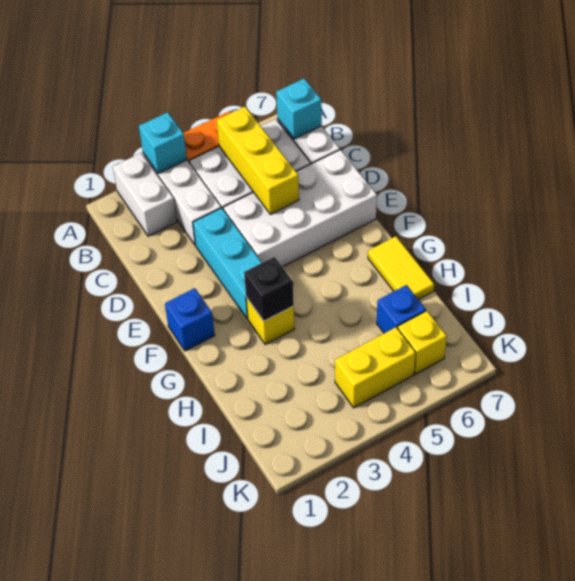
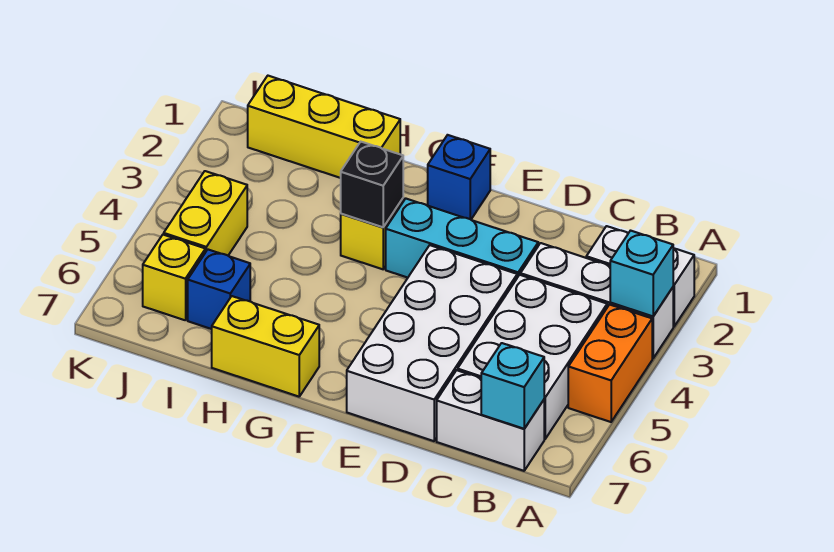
yellow brick B5:D5 level 2 -> yellow brick H1:J1 level 1
yellow tile G7:H7 level 1 -> yellow brick G7:H7 level 1

